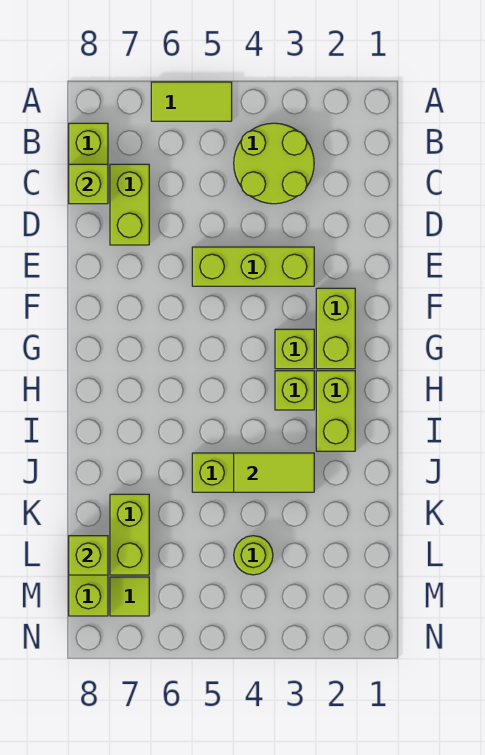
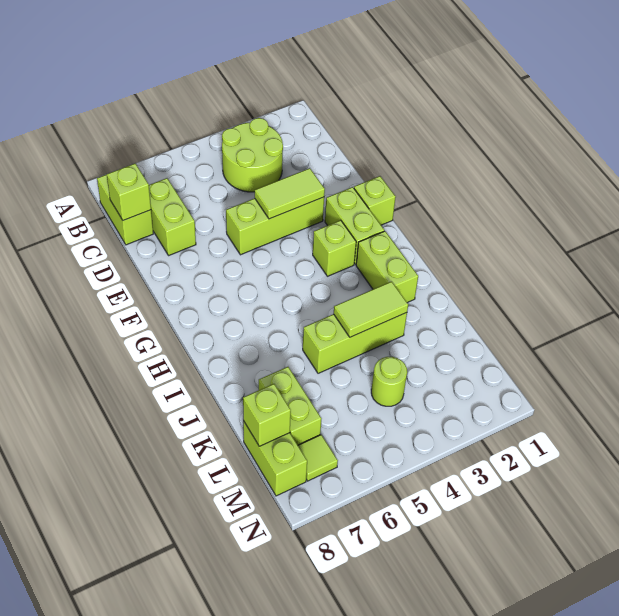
lime tile A5:A6 level 1 -> lime tile E3:E4 level 2
lime brick H3 level 1 -> lime brick F1 level 1

